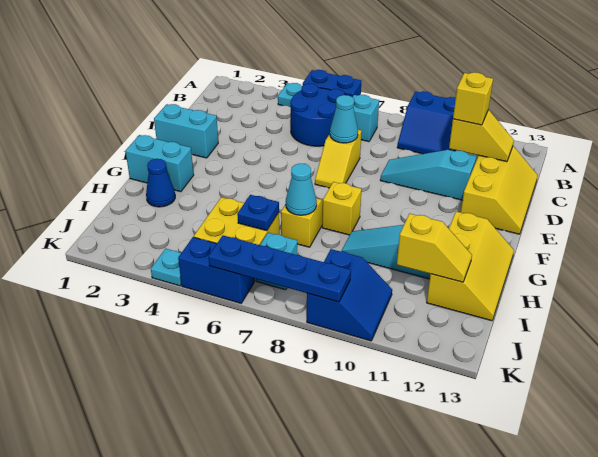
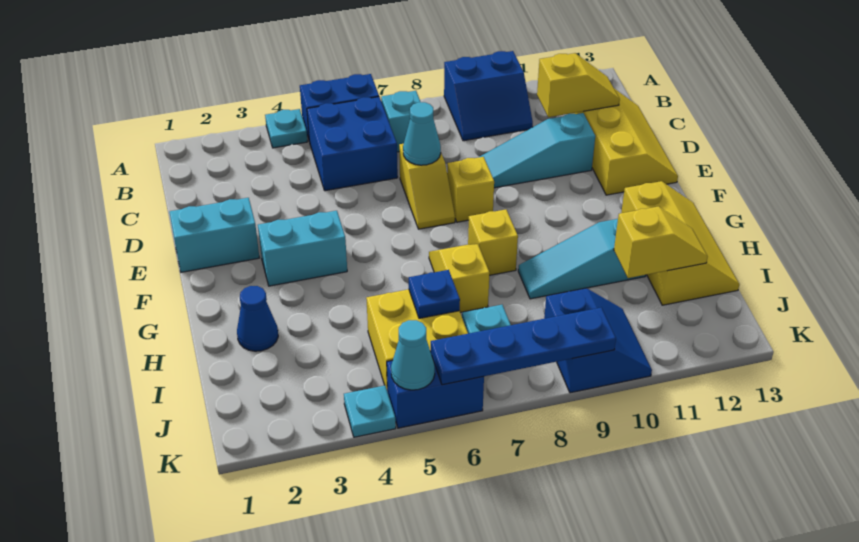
blue round brick B5:C6 level 1 -> blue brick B5:C6 level 1
yellow brick C11 level 3 -> yellow brick E8 level 1
cyan brick G1:G2 level 1 -> cyan brick F3:F4 level 1
cyan cone H7 level 2 -> cyan cone K5 level 2

